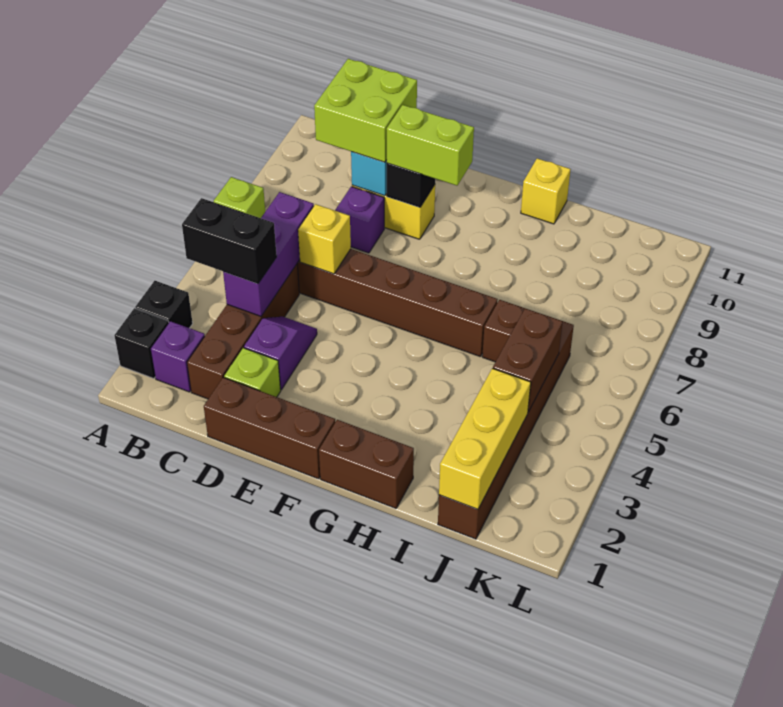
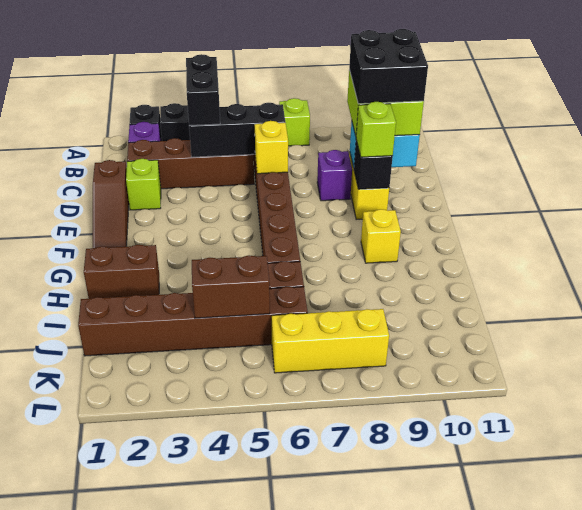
purple brick C4:C6 level 2 -> black brick C4:C6 level 2
none -> black brick C9:D10 level 4
brown brick D1:F1 level 1 -> brown slope D1:F1 level 1 top D
purple slope D3:D4 level 1 top 3 -> none
lime brick E9:F9 level 3 -> lime brick E9 level 3
brown brick G1:H1 level 1 -> brown brick H1:H2 level 1
yellow brick H11 level 1 -> yellow brick G9 level 1
yellow brick J1:J3 level 2 -> yellow brick K6:K8 level 1

